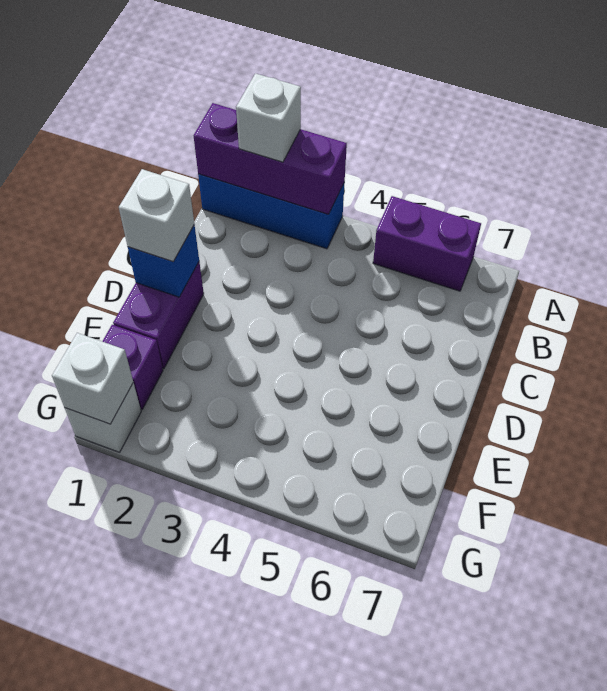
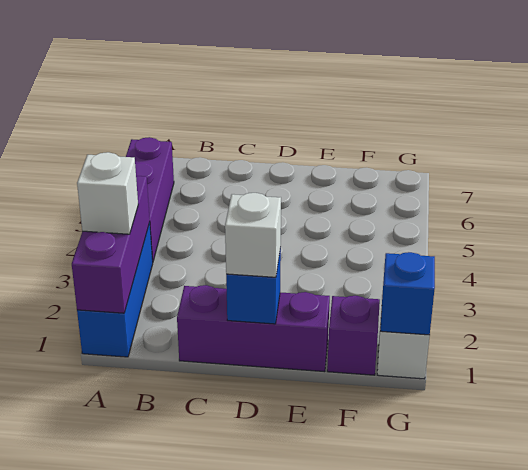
purple brick A5:A6 level 1 -> purple brick A4:A6 level 1
purple brick D1:E1 level 1 -> purple brick C1:E1 level 1
white brick G1 level 2 -> blue brick G1 level 2

